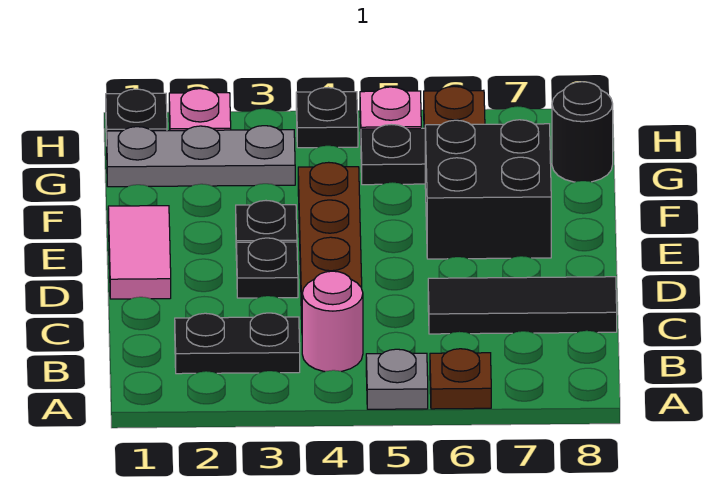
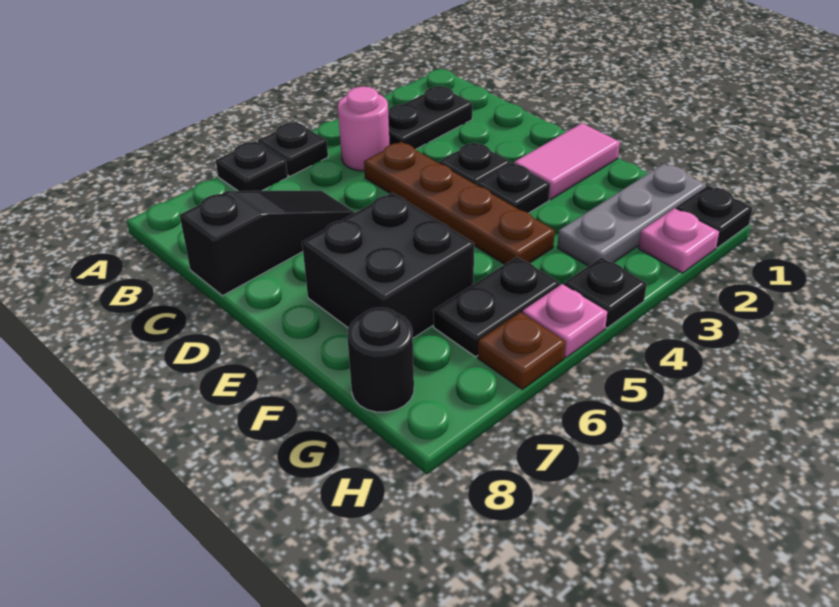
grey plate A5 level 1 -> black plate A5 level 1
brown plate A6 level 1 -> black plate A6 level 1
black tile C6:C8 level 1 -> black slope C6:C8 level 1 top 8
pink tile D1:E1 level 1 -> pink tile E1:E2 level 1

